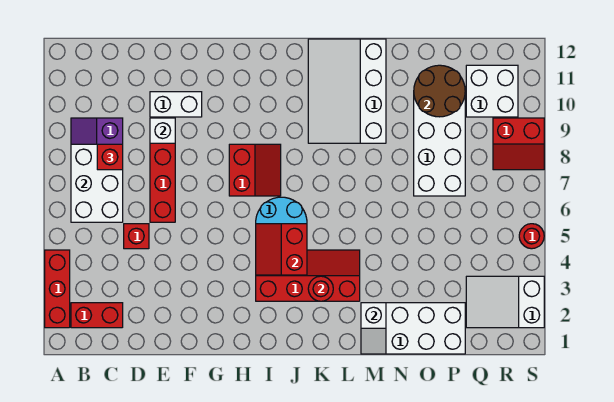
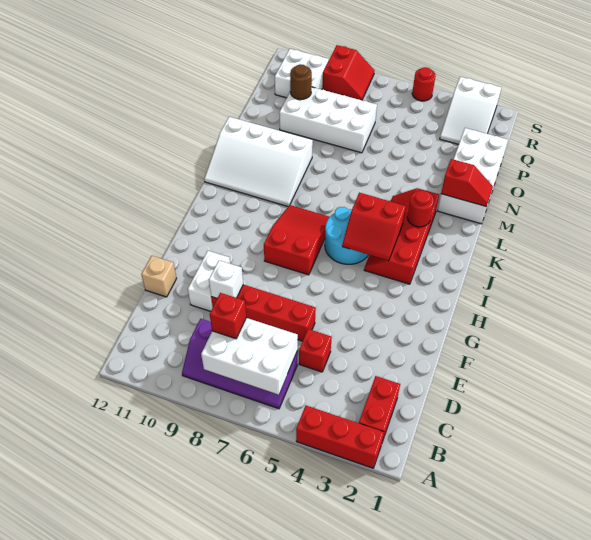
none -> tan brick E12 level 1
red slope H7:I8 level 1 top H -> red slope H7:J8 level 1 top H
white slope M1:M2 level 2 top 2 -> red slope M1:M2 level 2 top 2
brown round brick O10:P11 level 2 -> brown round brick P10 level 2

